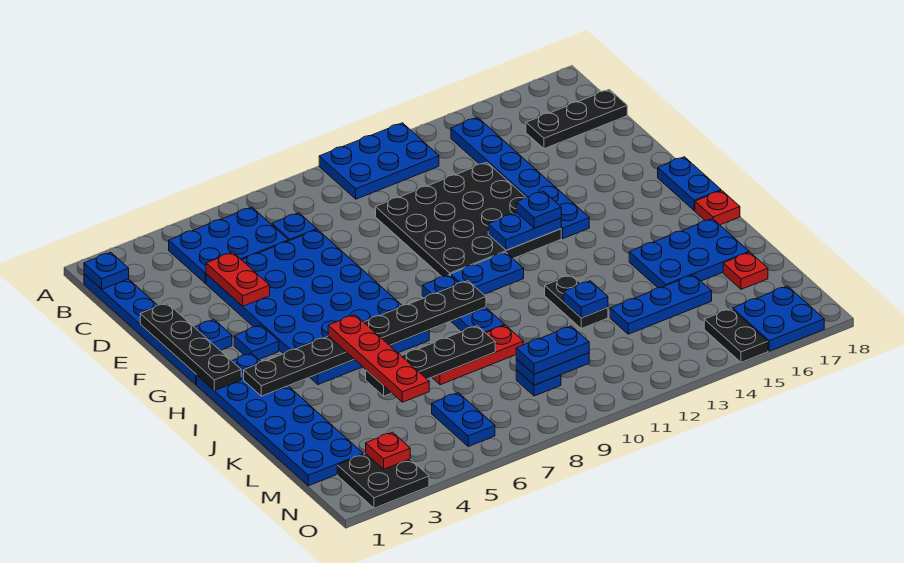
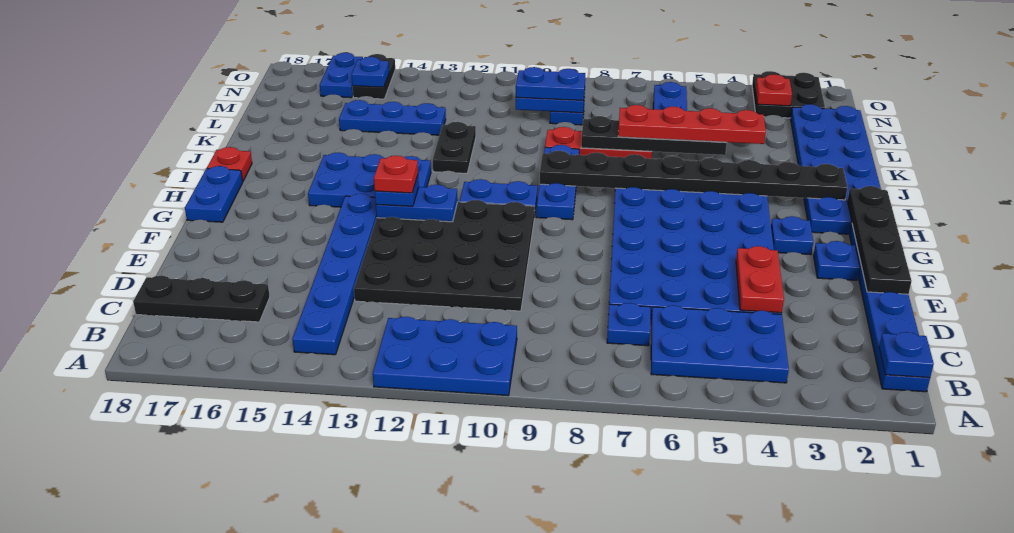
red plate I5:L5 level 3 -> red plate K4:K7 level 3
blue plate J15:K17 level 1 -> blue plate H13:I15 level 1
blue plate K12 level 2 -> blue plate N15 level 2
red plate L17 level 1 -> red plate G13 level 4
blue plate N16:O17 level 1 -> blue plate N16:O16 level 1

